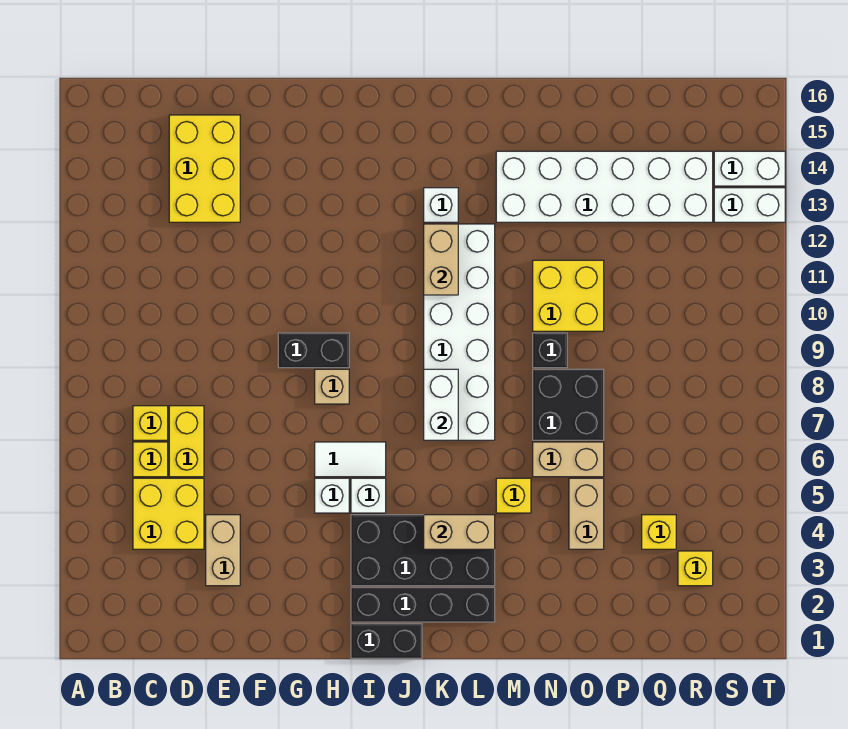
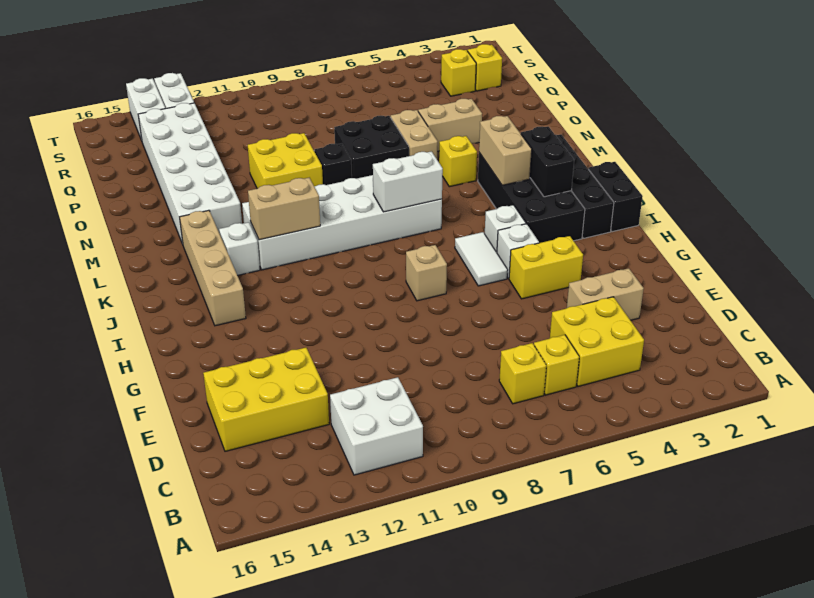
none -> white brick B11:C12 level 1
yellow brick D6:D7 level 1 -> yellow brick G4:G5 level 1
black brick G9:H9 level 1 -> black brick J3:K3 level 2
none -> tan brick I14:L14 level 1
yellow brick Q4 level 1 -> yellow brick R2 level 1

